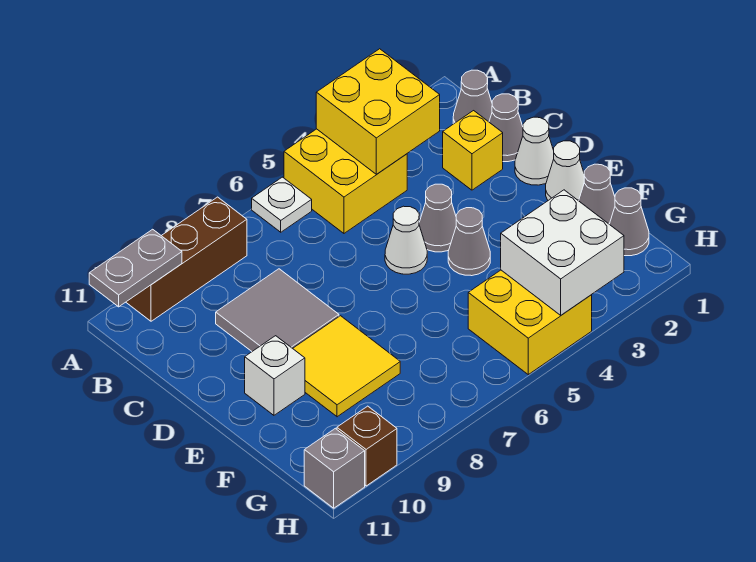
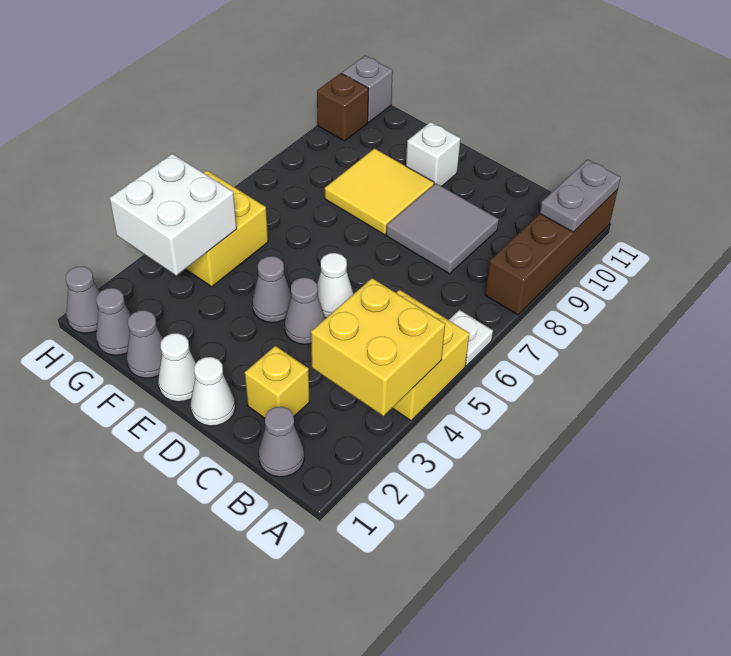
brown brick A8:A10 level 1 -> brown brick A8:A11 level 1
grey cone C1 level 1 -> grey cone H1 level 1

